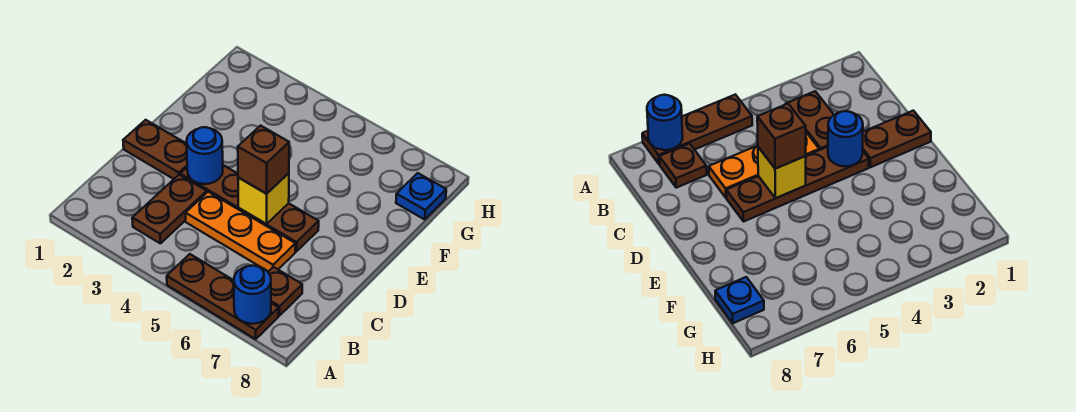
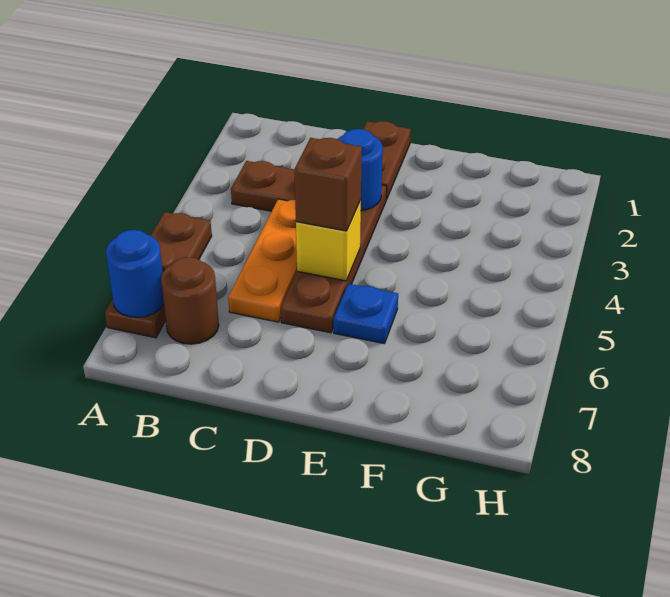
brown plate B7 level 1 -> brown round brick B7 level 1
blue plate G8 level 1 -> blue plate E6 level 1

